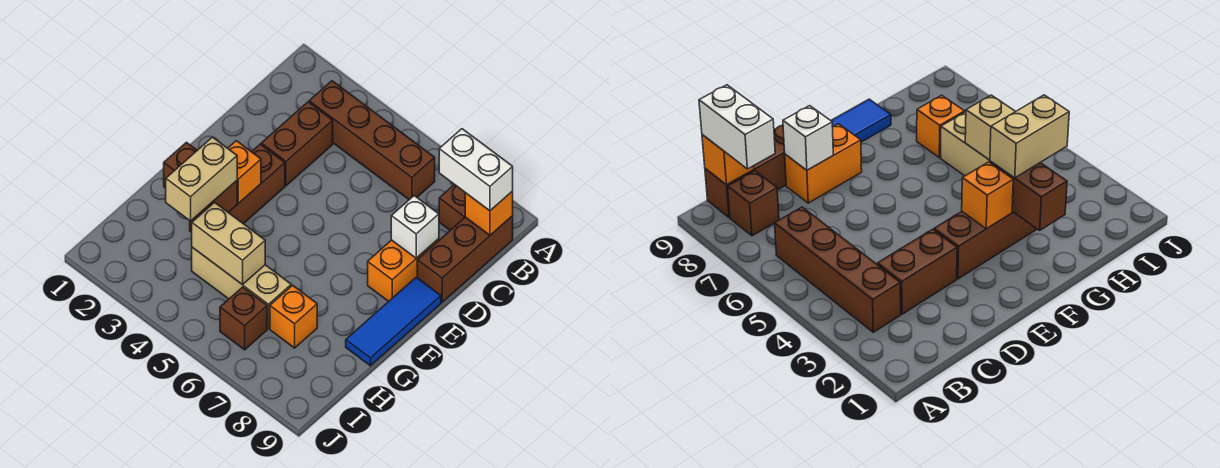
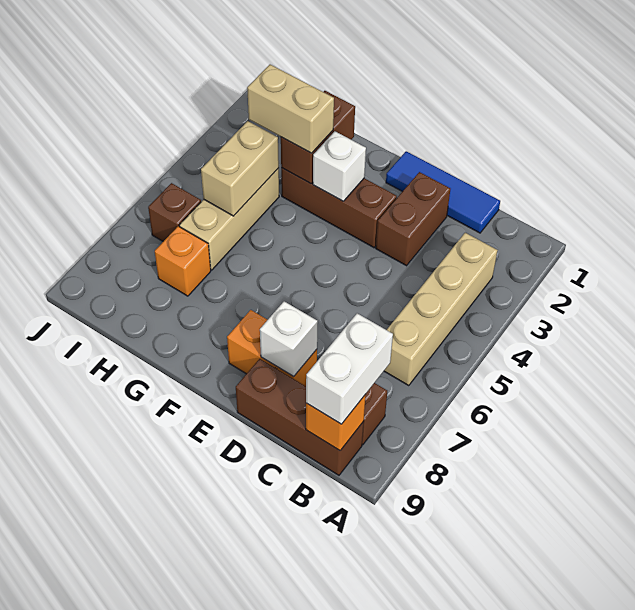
brown brick B3:B6 level 1 -> tan brick B3:B6 level 1
brown brick C3:D3 level 1 -> brown brick D2:D3 level 1
blue tile E9:G9 level 1 -> blue tile C1:E1 level 1
orange brick F3 level 2 -> white brick F3 level 2

